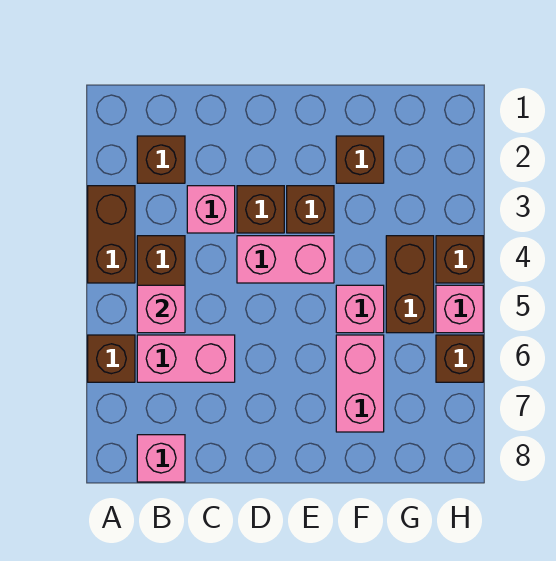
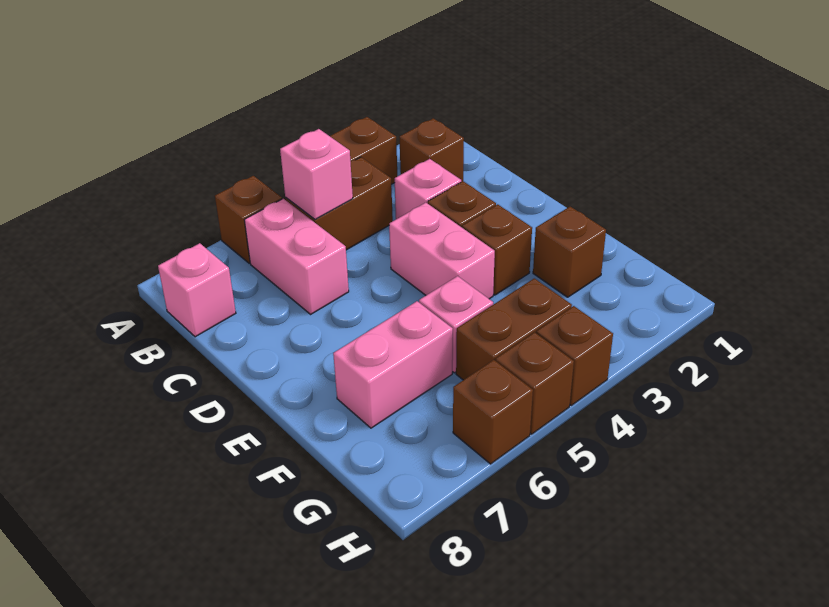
pink brick H5 level 1 -> brown brick H5 level 1

